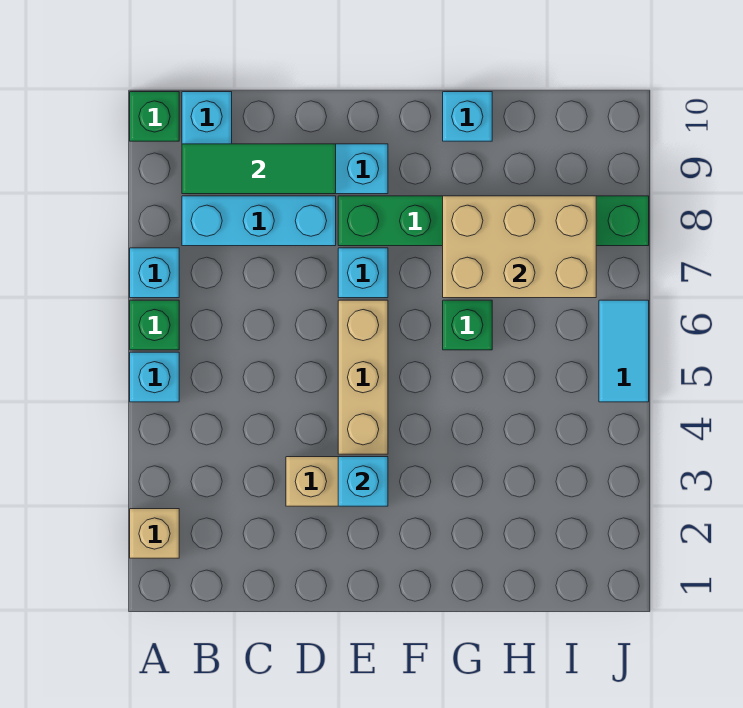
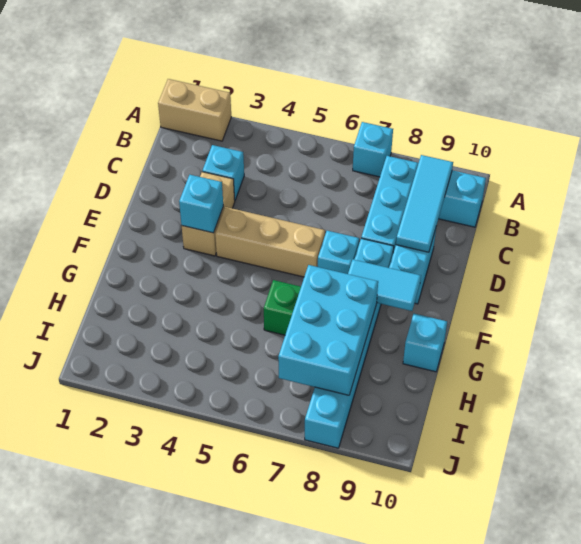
tan brick A2 level 1 -> tan brick A1:A2 level 1
cyan brick A5 level 1 -> cyan brick C3 level 1
green brick A6 level 1 -> none
green brick A10 level 1 -> none
green tile B9:D9 level 2 -> cyan tile B9:D9 level 2
green brick E8:J8 level 1 -> cyan brick E8:J8 level 1
tan brick G7:I8 level 2 -> cyan brick G7:I8 level 2
cyan tile J5:J6 level 1 -> cyan tile F8:F9 level 2

